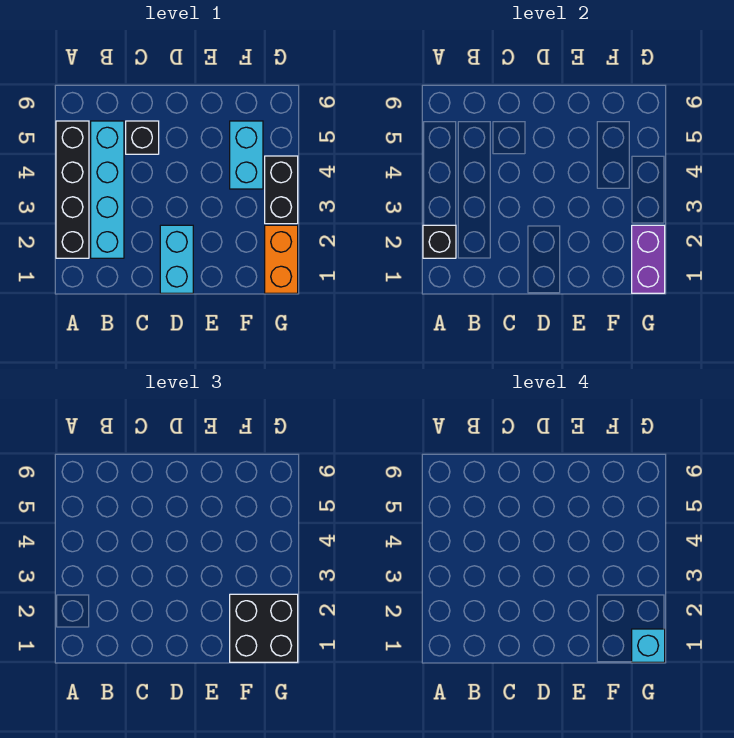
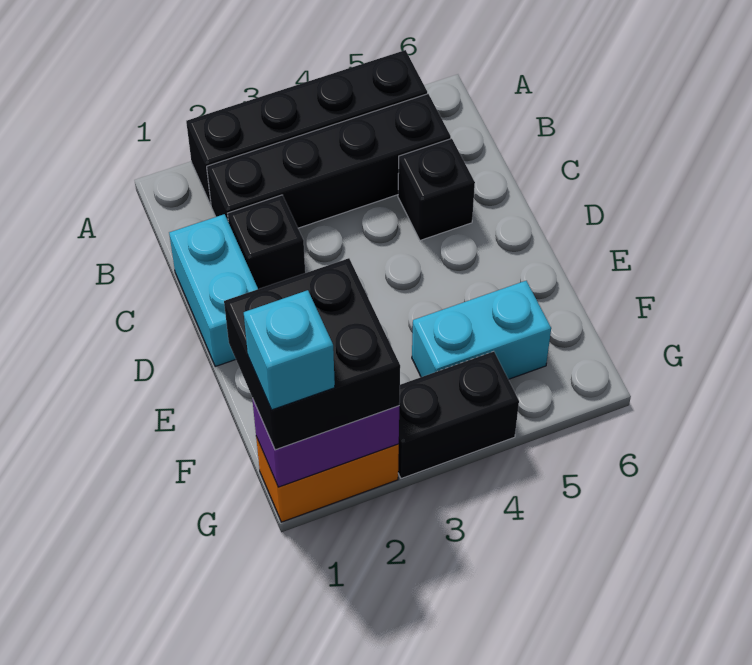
black brick A2 level 2 -> black brick C2 level 1
cyan brick B2:B5 level 1 -> black brick B2:B5 level 1
cyan brick D1:D2 level 1 -> cyan brick C1:D1 level 1

